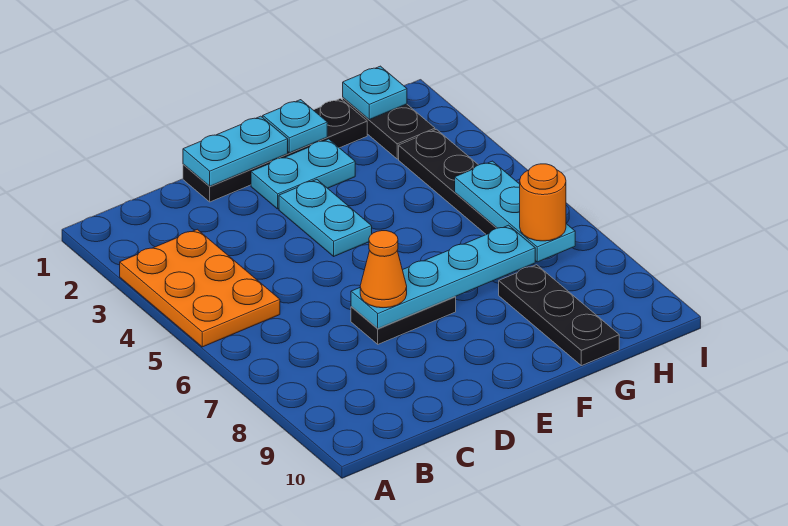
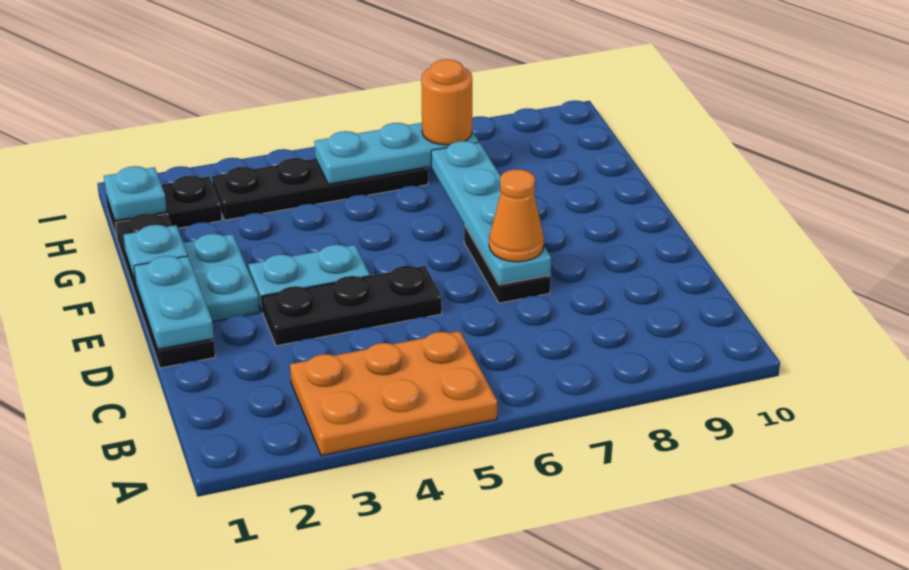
black plate G8:G10 level 1 -> black plate D3:D5 level 1

